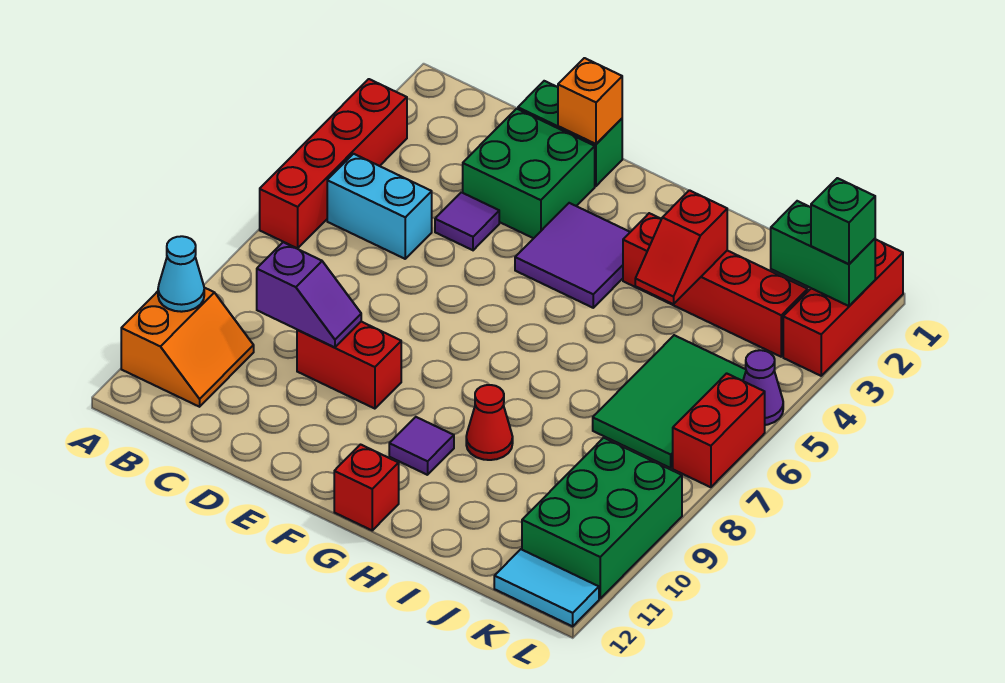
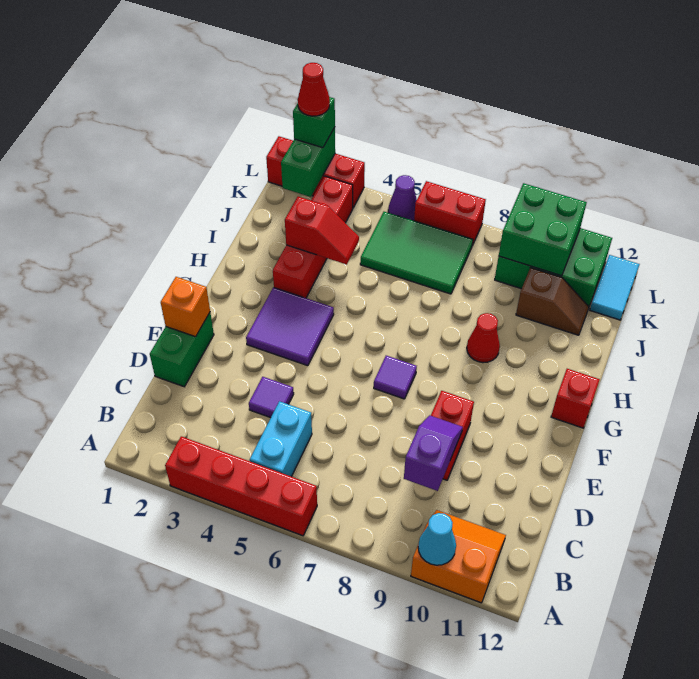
green brick D2:E3 level 1 -> green brick K9:L10 level 2
purple tile G10 level 1 -> purple tile F7 level 1
none -> brown slope J10:J11 level 1 top 10
none -> red cone L2 level 4

